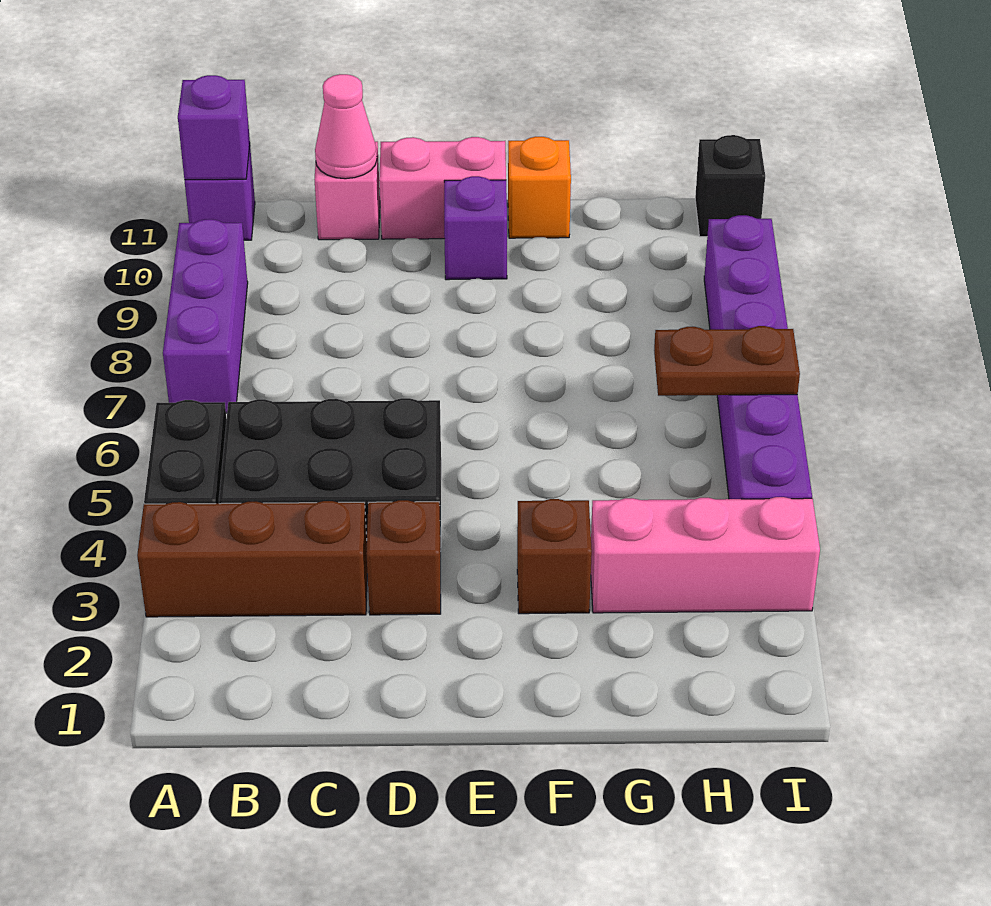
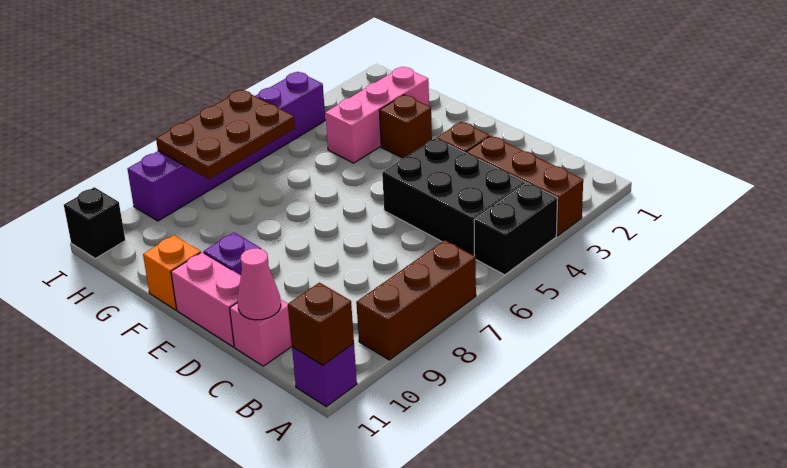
purple brick A7:A9 level 1 -> brown brick A7:A9 level 1
purple brick A11 level 2 -> brown brick A11 level 2
pink brick G3:I3 level 1 -> pink brick G2:G4 level 1
brown plate H6:I6 level 2 -> brown plate H6:I8 level 2

